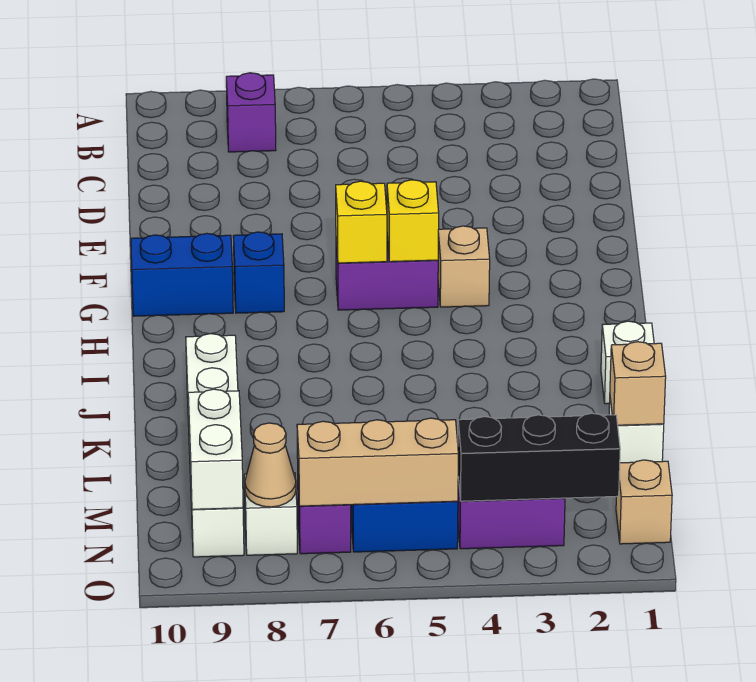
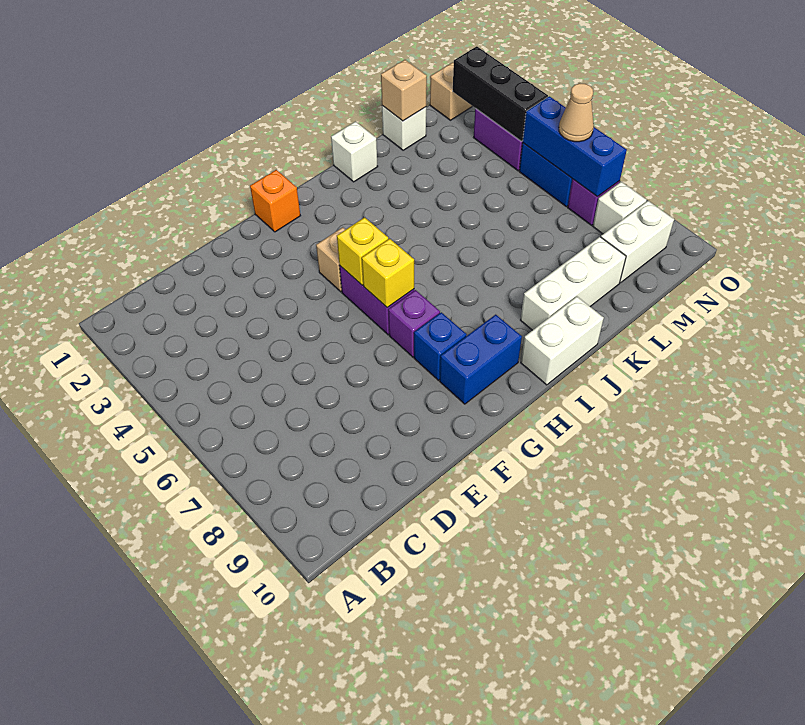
purple brick B8 level 1 -> purple brick G7 level 1
none -> orange brick G1 level 1
blue brick G9:G10 level 1 -> blue brick G9:H9 level 1
white brick M9:N9 level 2 -> white brick I10:J10 level 1
tan brick N5:N7 level 2 -> blue brick N5:N7 level 2
tan cone N8 level 2 -> tan cone N6 level 3

